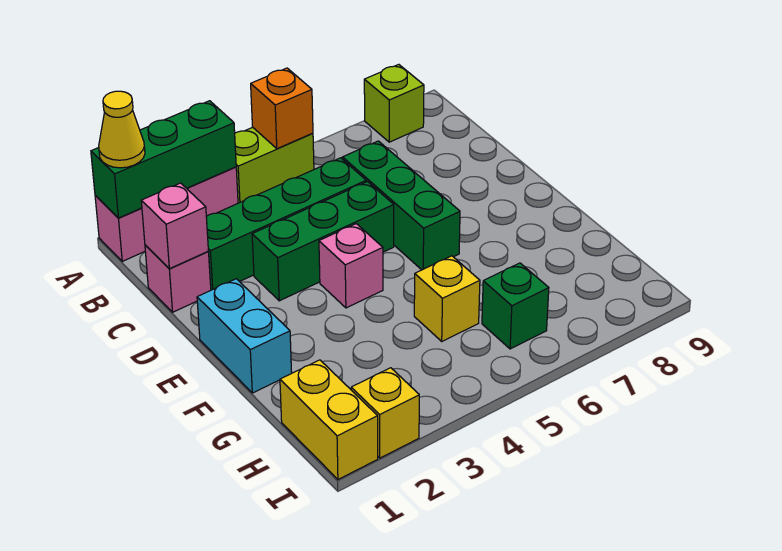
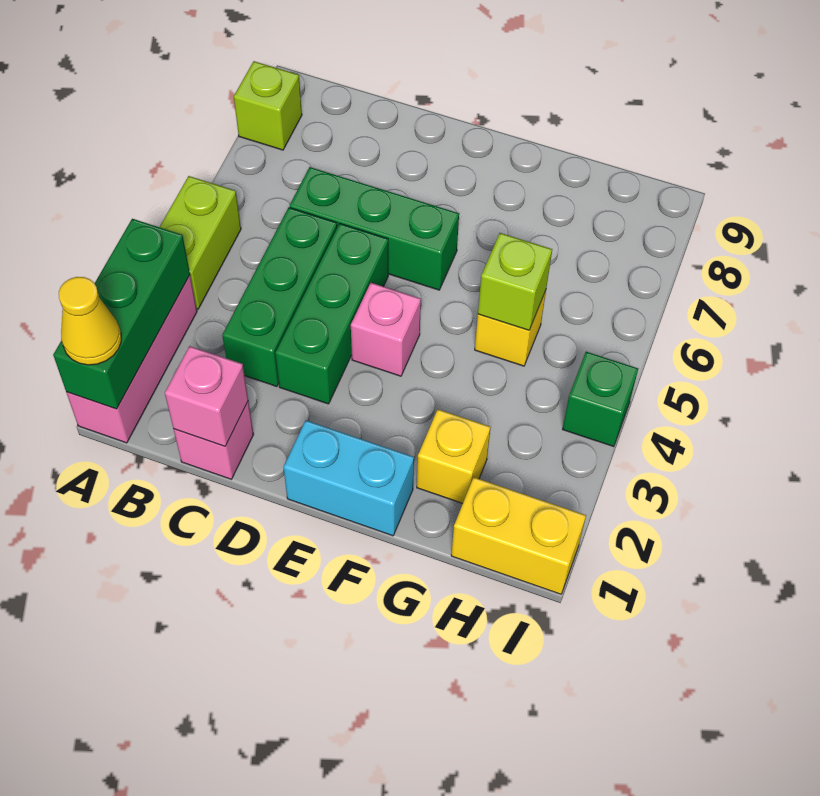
orange brick A5 level 2 -> none
green brick C2:C5 level 1 -> green brick C3:C5 level 1
none -> lime brick G5 level 2
green brick H6 level 1 -> green brick I4 level 1
yellow brick I2 level 1 -> yellow brick G2 level 1

